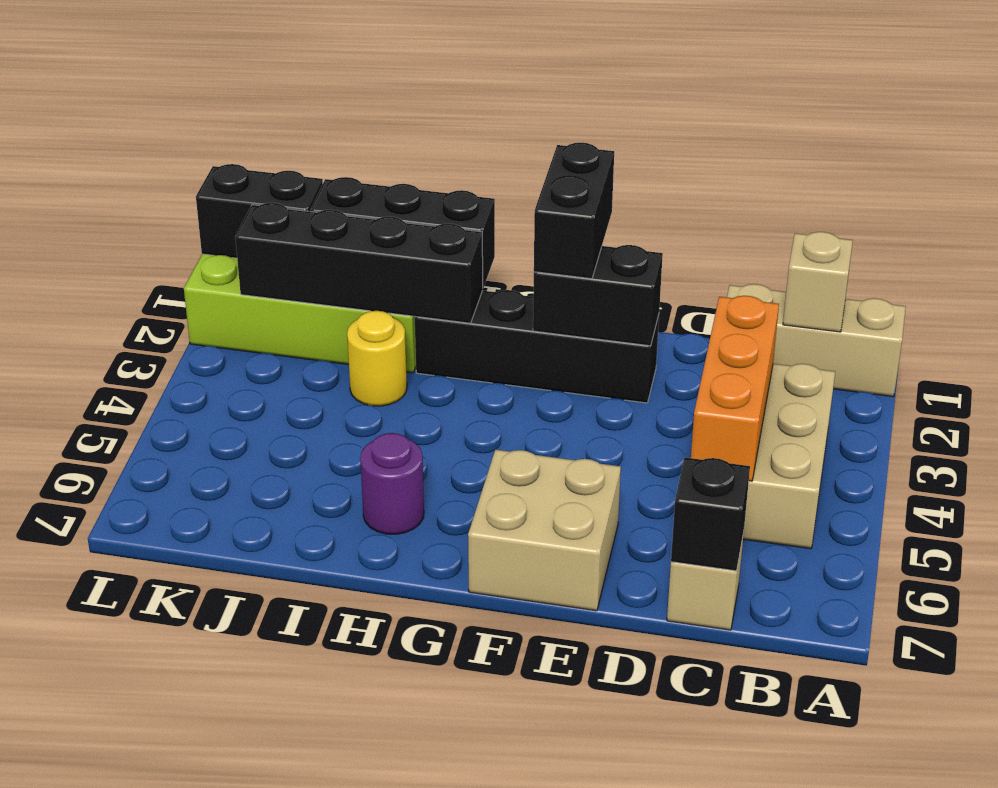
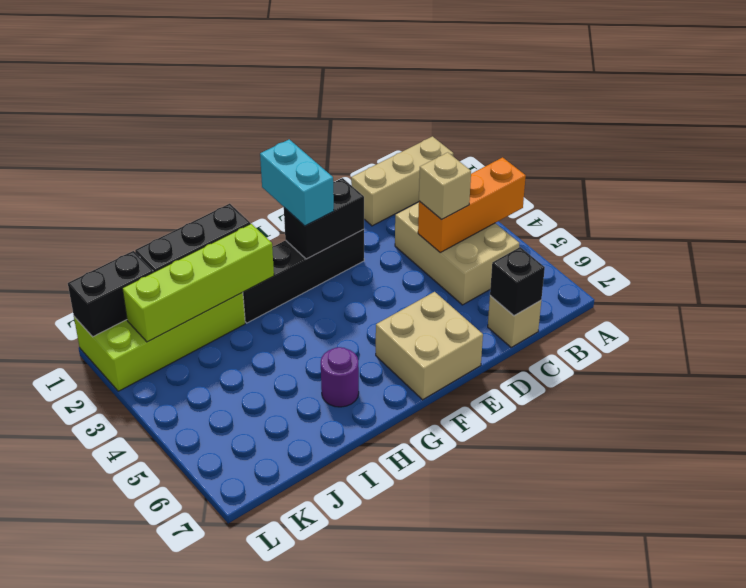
tan brick B1 level 2 -> tan brick C4 level 3
orange brick C3:C5 level 2 -> orange brick A4:C4 level 2
black brick F1:F2 level 3 -> cyan brick F1:F2 level 3
black brick H2:K2 level 2 -> lime brick H2:K2 level 2
yellow round brick I3 level 1 -> none

